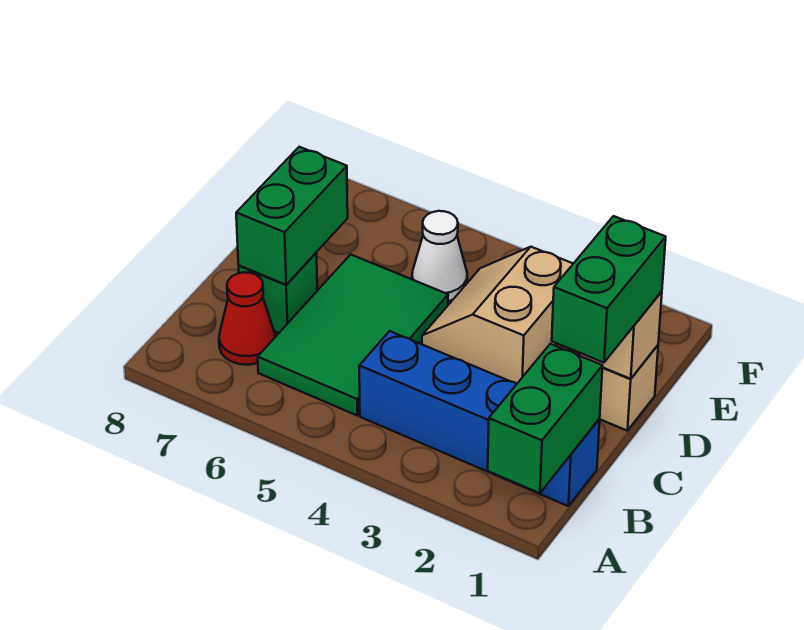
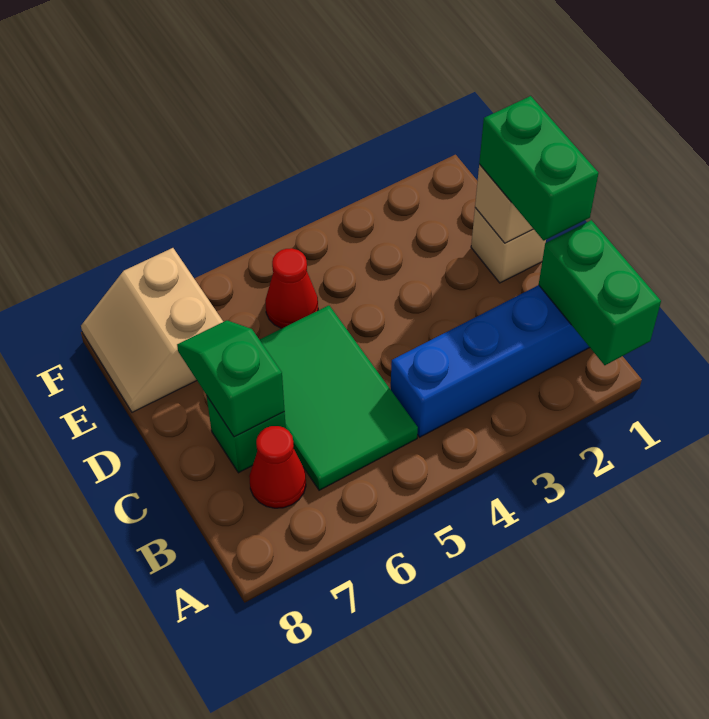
green brick C7:D7 level 2 -> green slope C7:D7 level 2 top C
tan slope D3:E4 level 1 top 3 -> tan slope E7:F8 level 1 top 7
white cone E5 level 1 -> red cone E5 level 1

